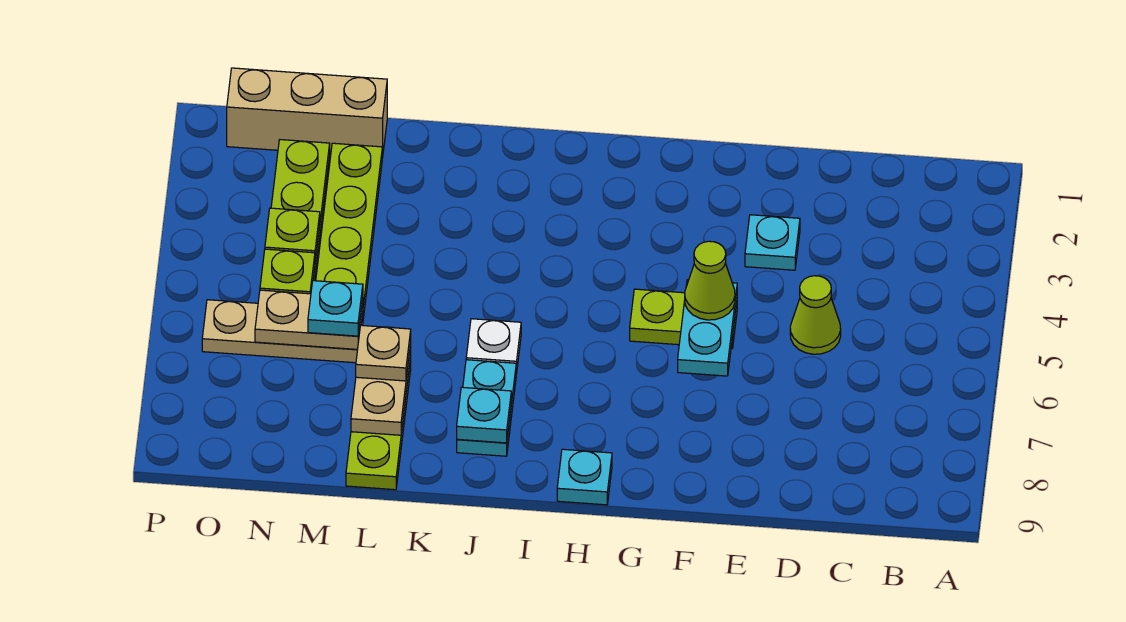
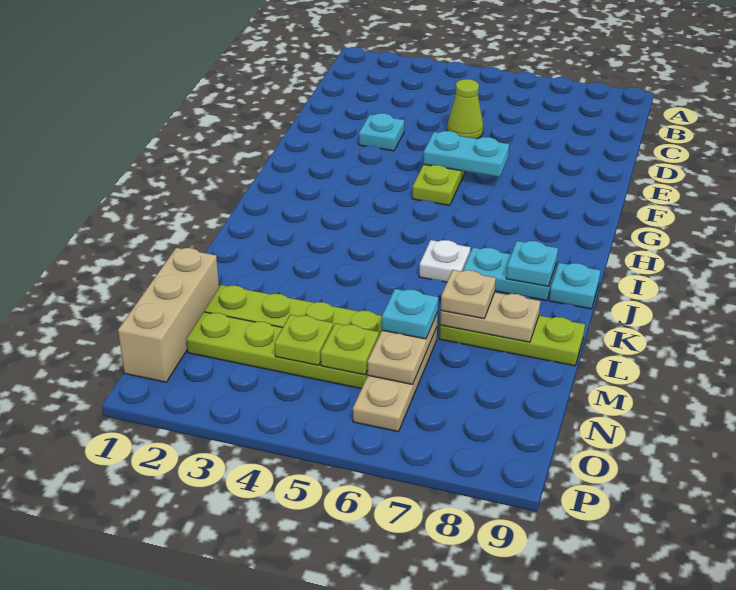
lime cone F5 level 3 -> none
cyan plate H9 level 1 -> cyan plate J9 level 1

